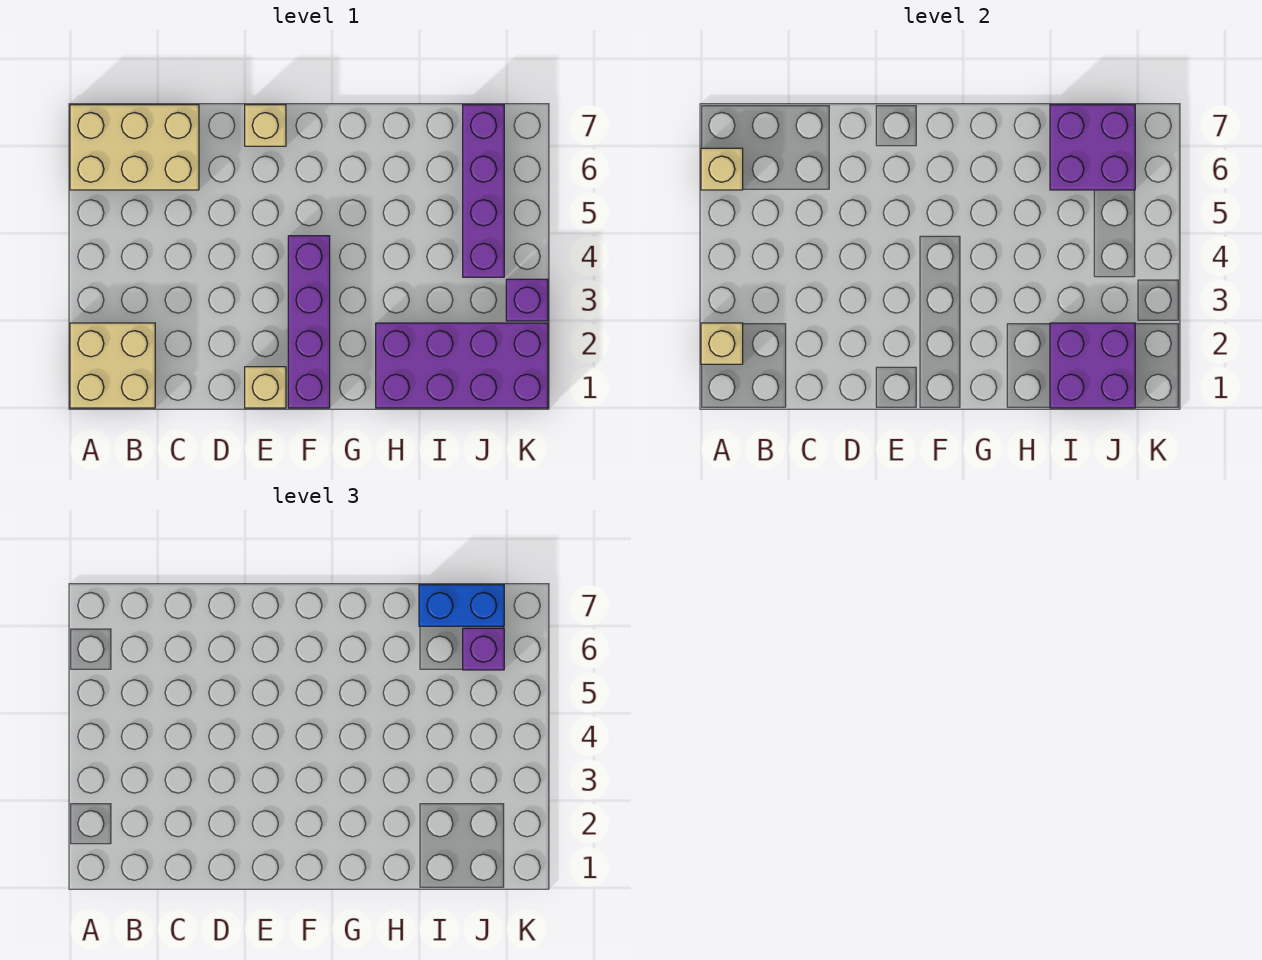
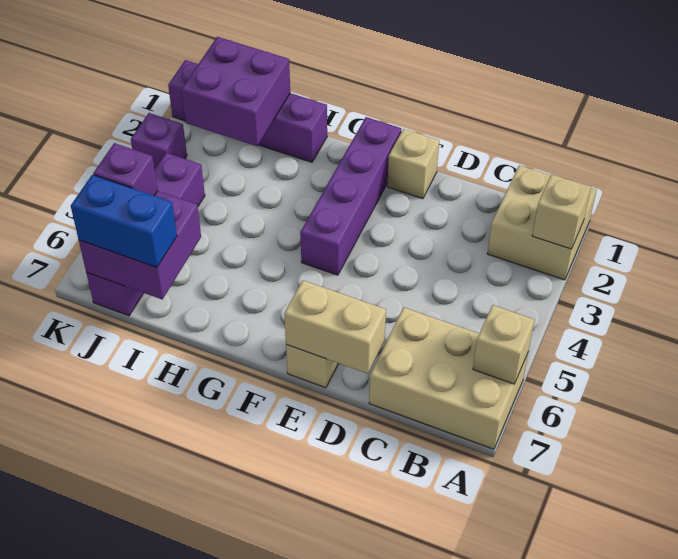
none -> tan brick D7:E7 level 2
purple brick H1:K2 level 1 -> purple brick H1:K1 level 1

